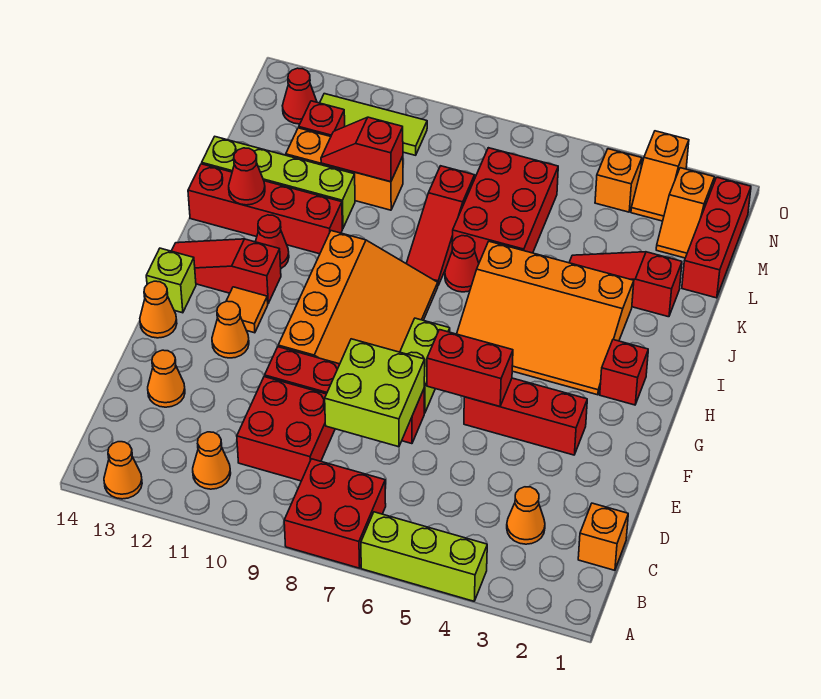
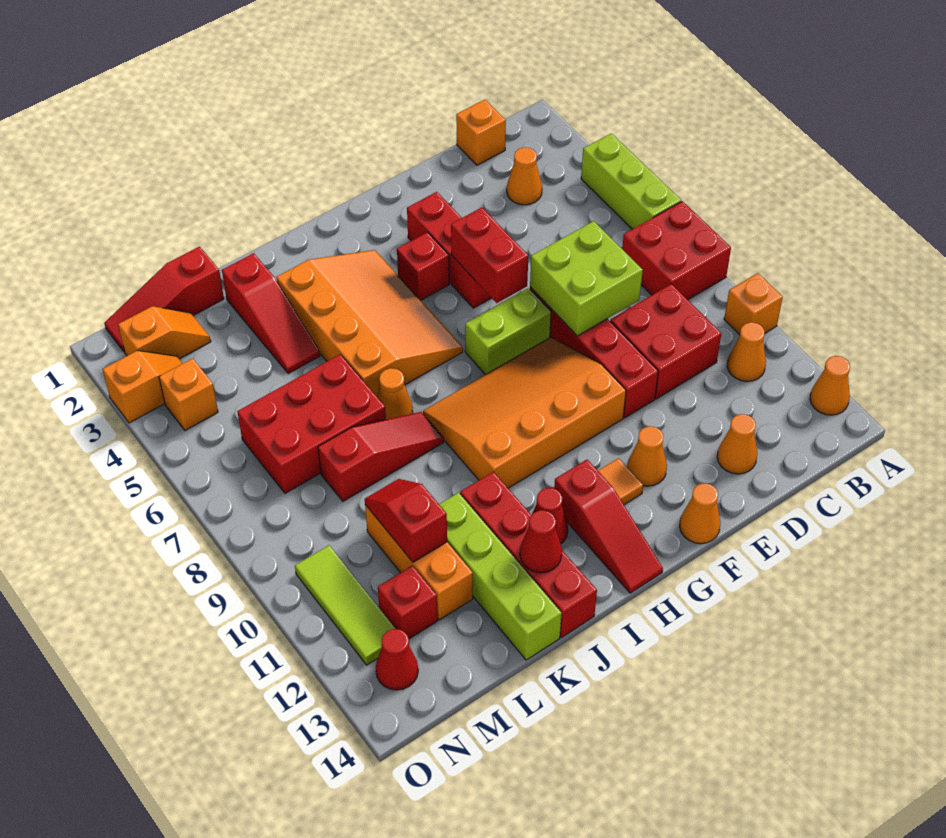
none -> orange brick A10 level 1
lime brick G14 level 1 -> none
red brick H2 level 1 -> red brick G4 level 1
red cone J7 level 1 -> orange cone J7 level 1
red brick L1:N1 level 1 -> red slope L1:N1 level 1 top L
red slope L10:L11 level 2 top 10 -> red slope L10:L11 level 2 top 11

